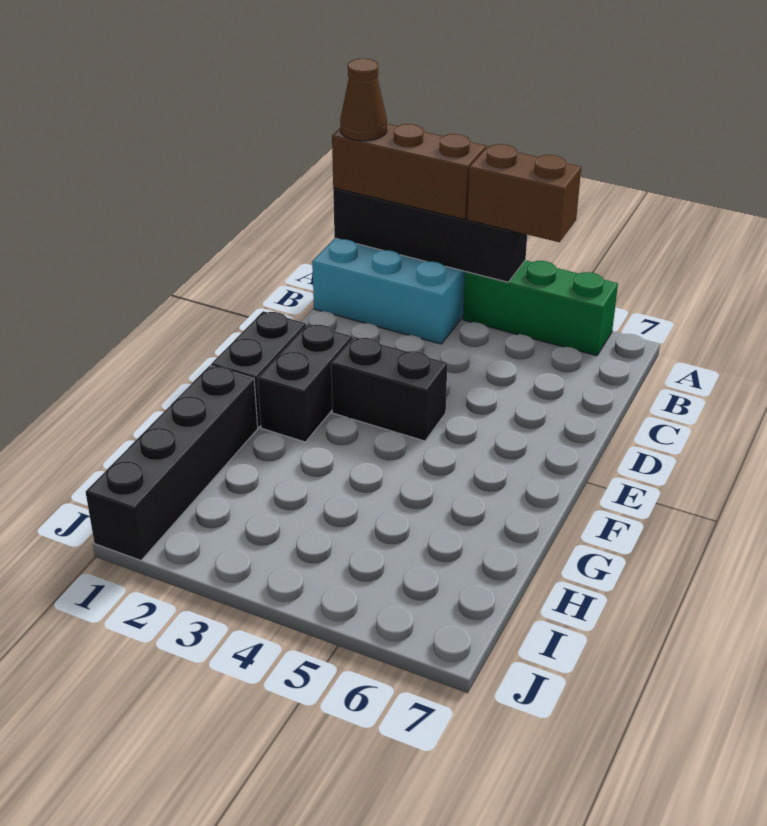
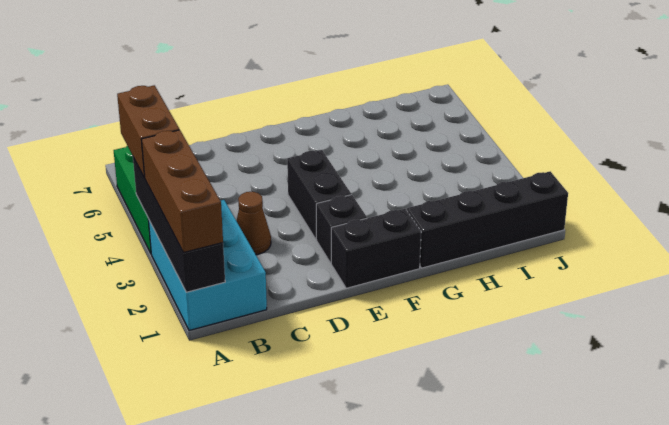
brown cone A1 level 4 -> brown cone C3 level 1
black brick E2:F2 level 1 -> black brick E2 level 1

